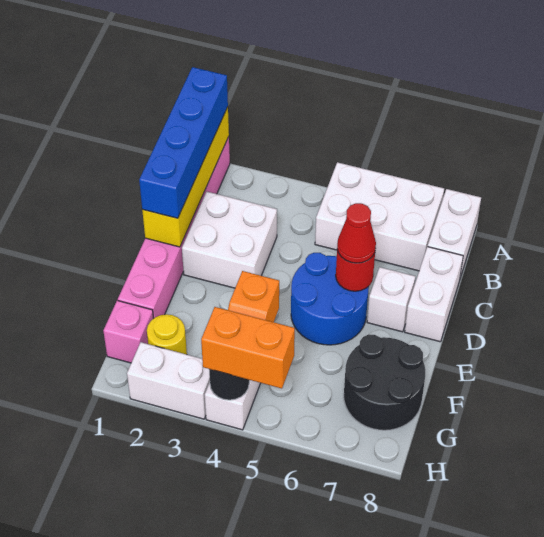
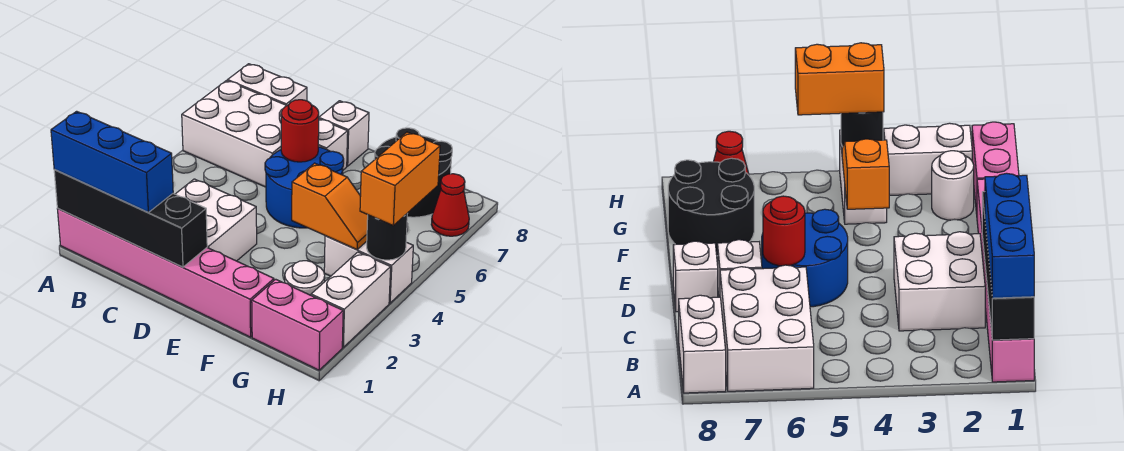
yellow brick A1:D1 level 2 -> black brick A1:D1 level 2
blue brick A1:D1 level 3 -> blue brick A1:C1 level 3
white brick A5:B7 level 1 -> white brick A6:C7 level 1
white brick C8:D8 level 1 -> white brick D8 level 1
red cone D6 level 3 -> red cone H7 level 1
pink brick G1 level 1 -> pink brick G1:H1 level 1
yellow round brick G2 level 1 -> white round brick G2 level 1

